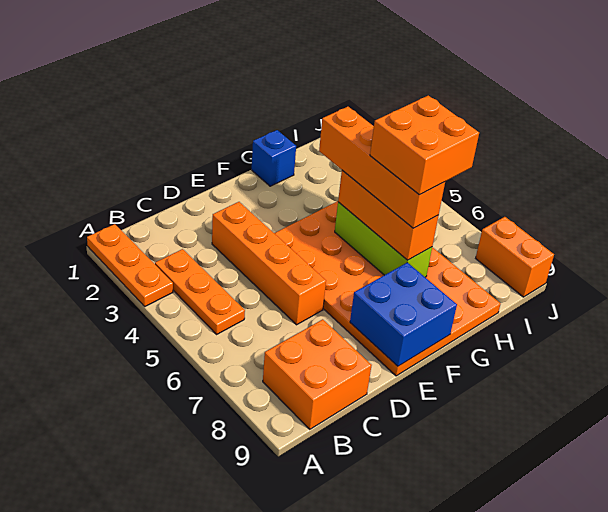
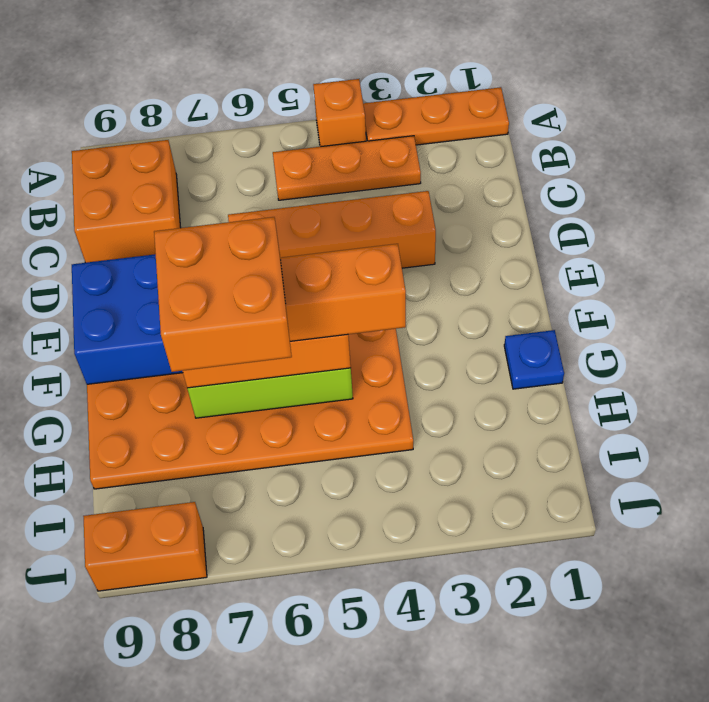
none -> orange brick A4 level 1
blue brick G1 level 1 -> blue plate G1 level 1

